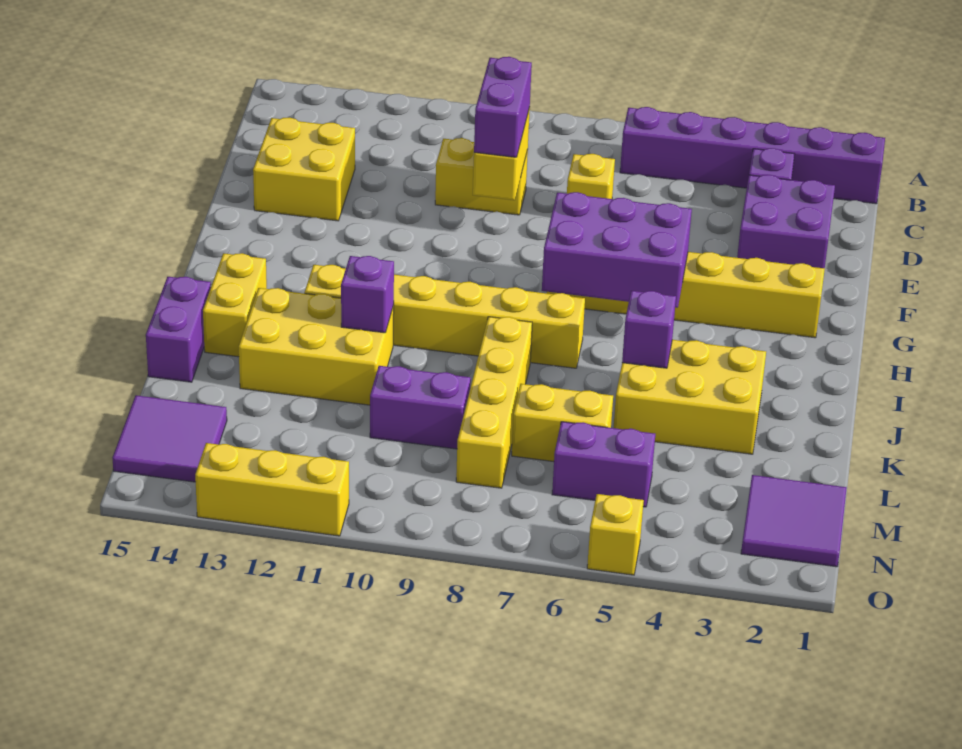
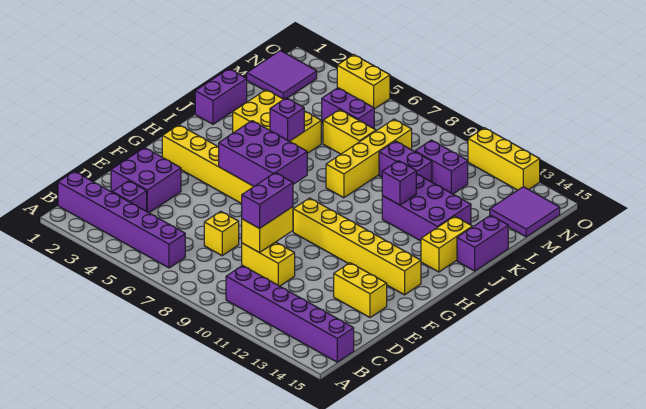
none -> purple brick B10:B15 level 1
yellow brick D13:E14 level 1 -> yellow brick E13:E14 level 1
yellow brick I7:I12 level 1 -> yellow brick G9:G14 level 1
none -> purple brick J1:K1 level 1
yellow brick J11:K13 level 1 -> purple brick J11:K13 level 1
none -> purple brick M10:M11 level 1
yellow brick O5 level 1 -> yellow brick O4:O5 level 1

